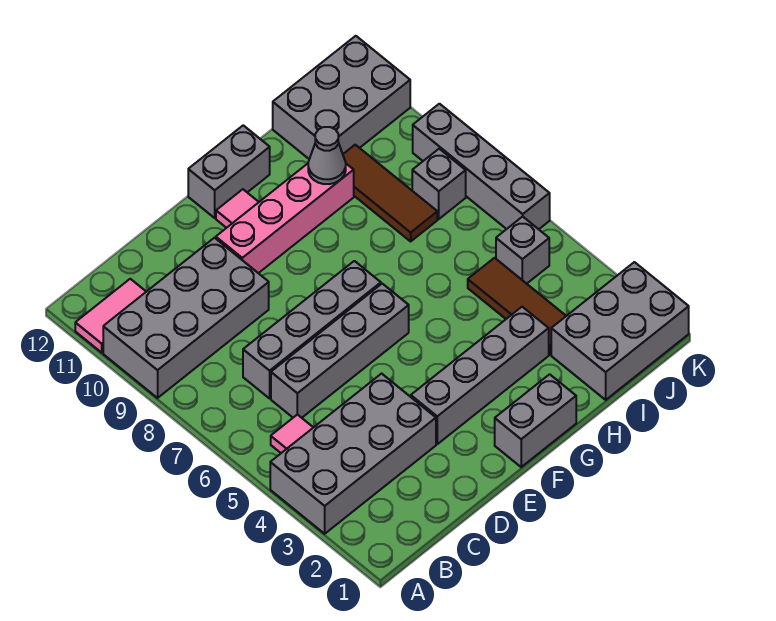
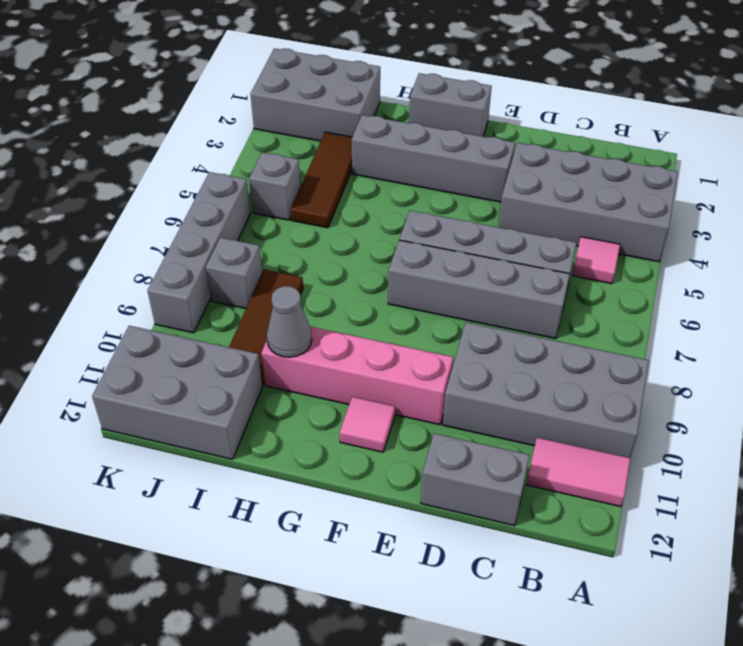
grey brick F12:G12 level 1 -> grey brick C12:D12 level 1

